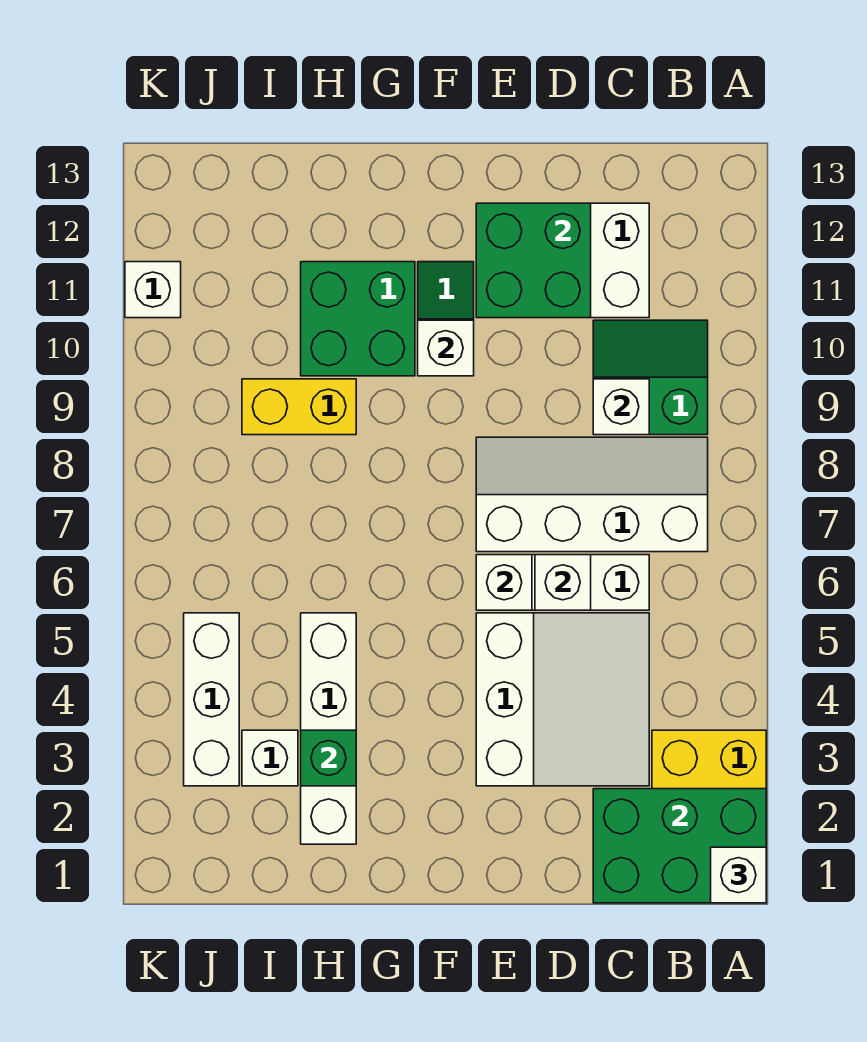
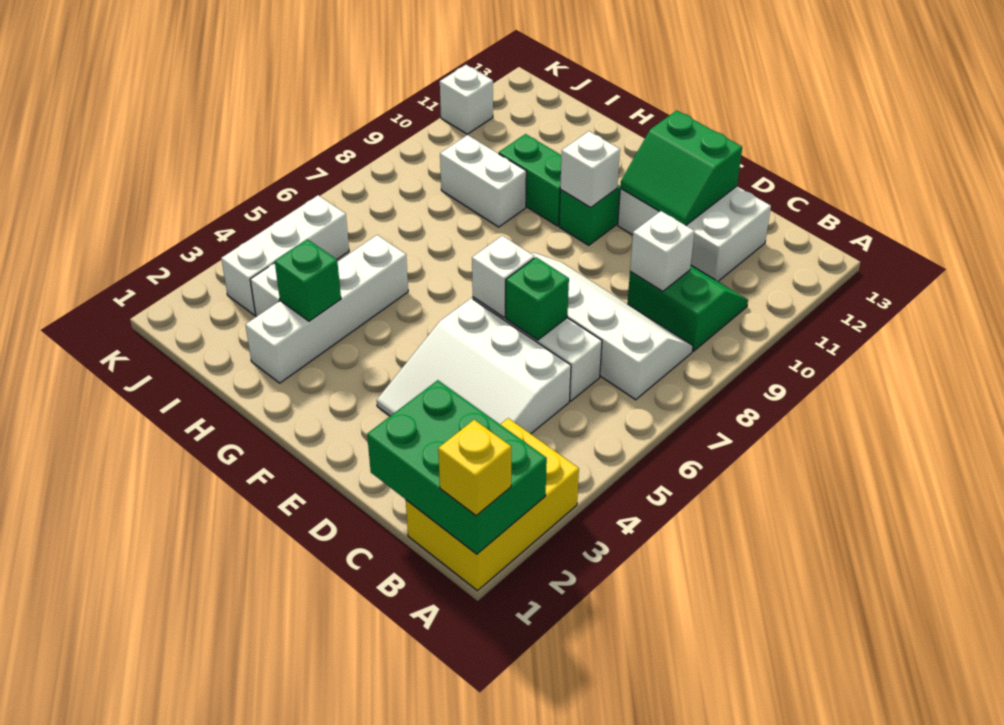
white brick A1 level 3 -> yellow brick A1 level 3
white slope C3:E5 level 1 top E -> white slope C3:E5 level 1 top 5
white brick D6 level 2 -> green brick D6 level 2
green brick D11:E12 level 2 -> green slope D11:E12 level 2 top 12
green brick G10:H11 level 1 -> green brick G10:H10 level 1
yellow brick H9:I9 level 1 -> white brick H9:I9 level 1

